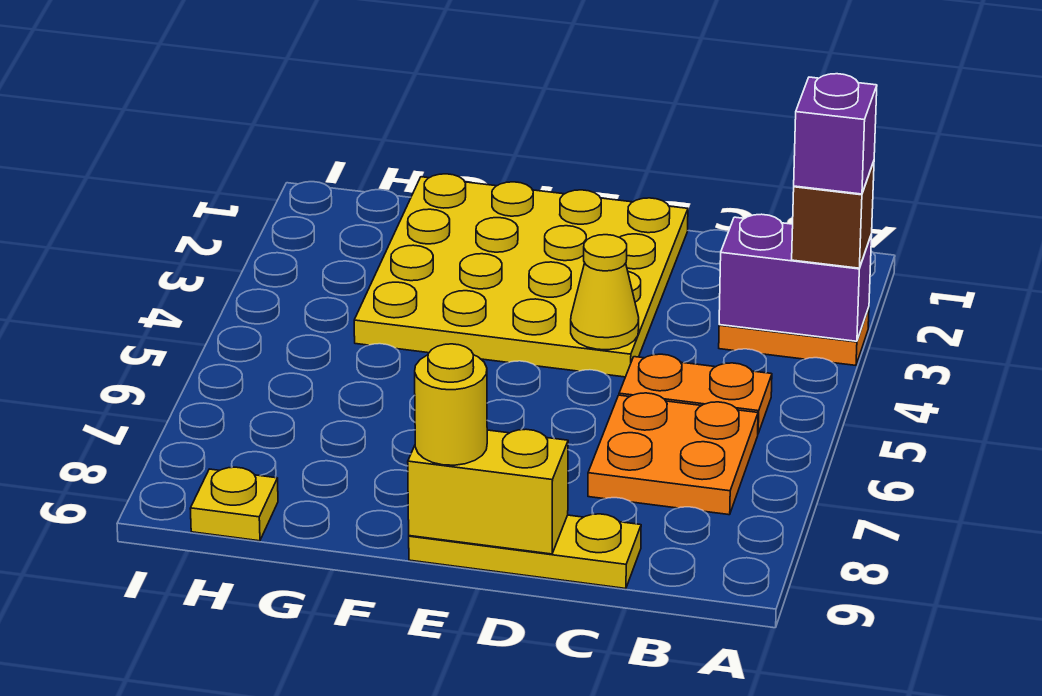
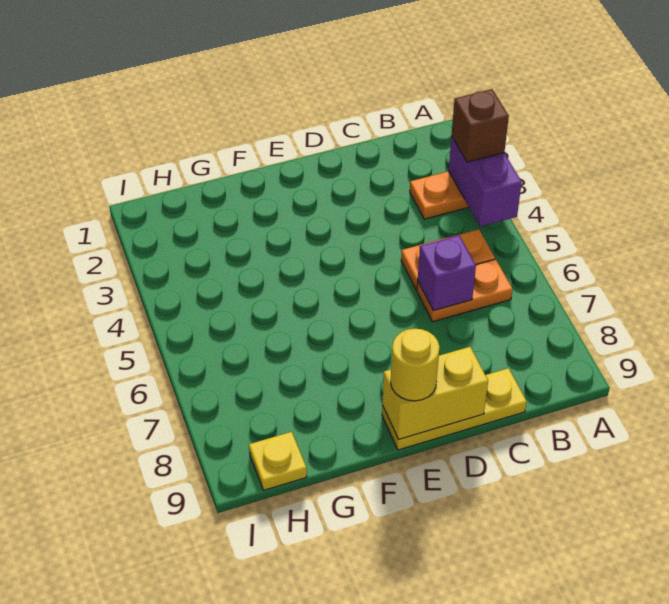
purple brick A3:B3 level 2 -> purple brick A3:A4 level 2
purple brick A3 level 4 -> purple brick C6 level 2
orange plate B6:C7 level 1 -> orange plate B6:C6 level 1
yellow plate D1:G4 level 1 -> none
yellow cone D4 level 2 -> none

